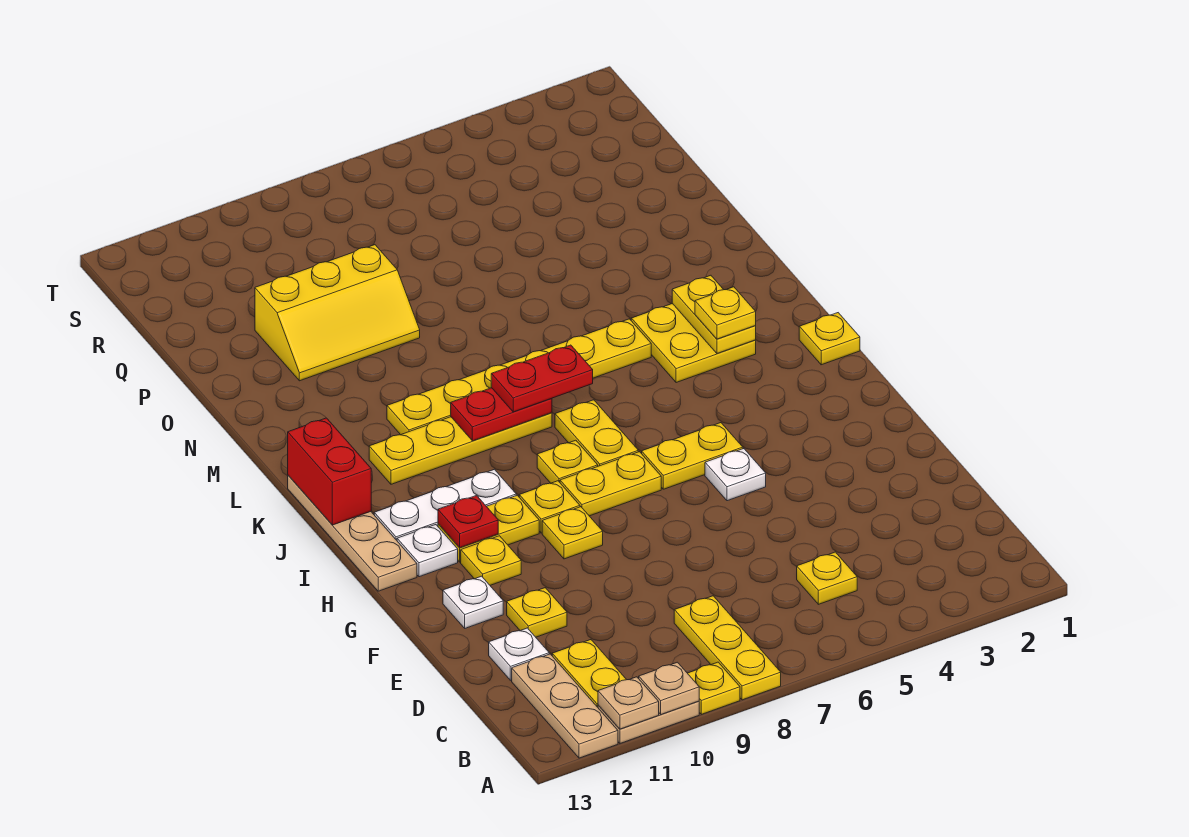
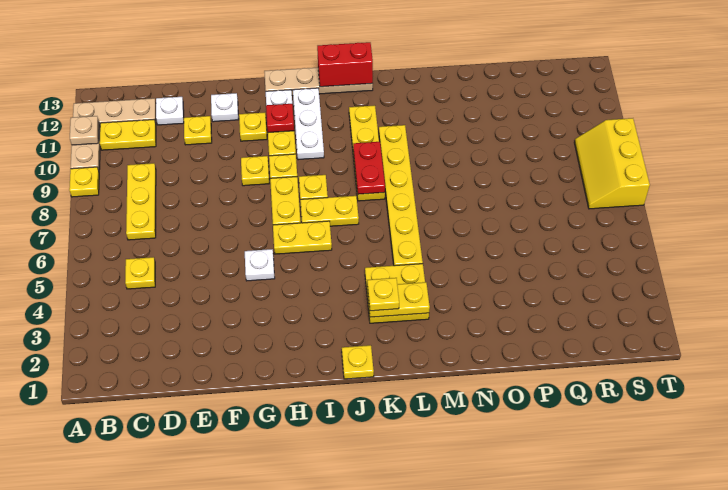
yellow plate A8:C8 level 1 -> yellow plate C7:C9 level 1
tan plate A10 level 2 -> none
yellow plate H5:H6 level 1 -> yellow plate H6:I6 level 1
red plate K7:K8 level 3 -> none
yellow slope O9:P11 level 1 top P -> yellow slope S7:T9 level 1 top T

